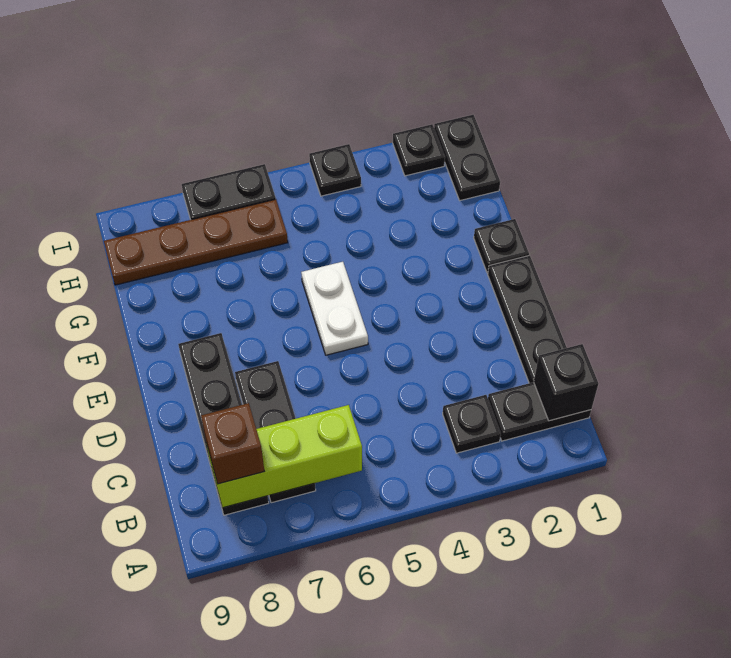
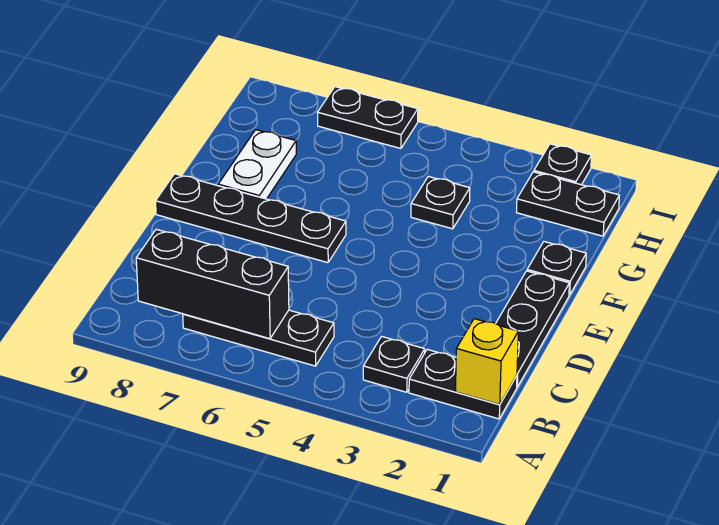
black brick B1 level 2 -> yellow brick B1 level 2
lime brick B6:B8 level 2 -> black brick B6:B8 level 2
black plate B7:D7 level 1 -> black plate B5:B7 level 1
black plate B8:E8 level 1 -> black plate E6:E9 level 1
brown brick B8 level 3 -> none
white plate E5:F5 level 1 -> white plate F8:G8 level 1
black plate H1:I1 level 1 -> black plate H1:H2 level 1
brown plate H6:H9 level 1 -> none
black plate I4 level 1 -> black plate G4 level 1

